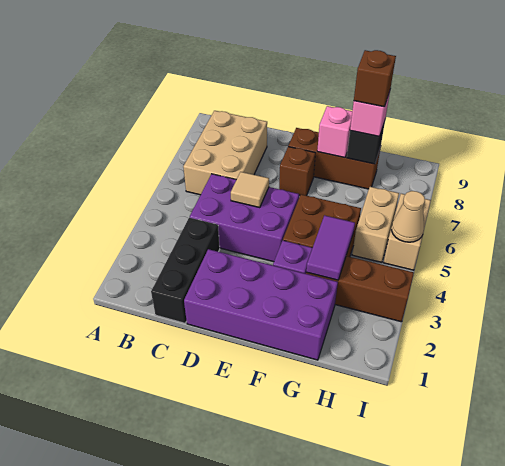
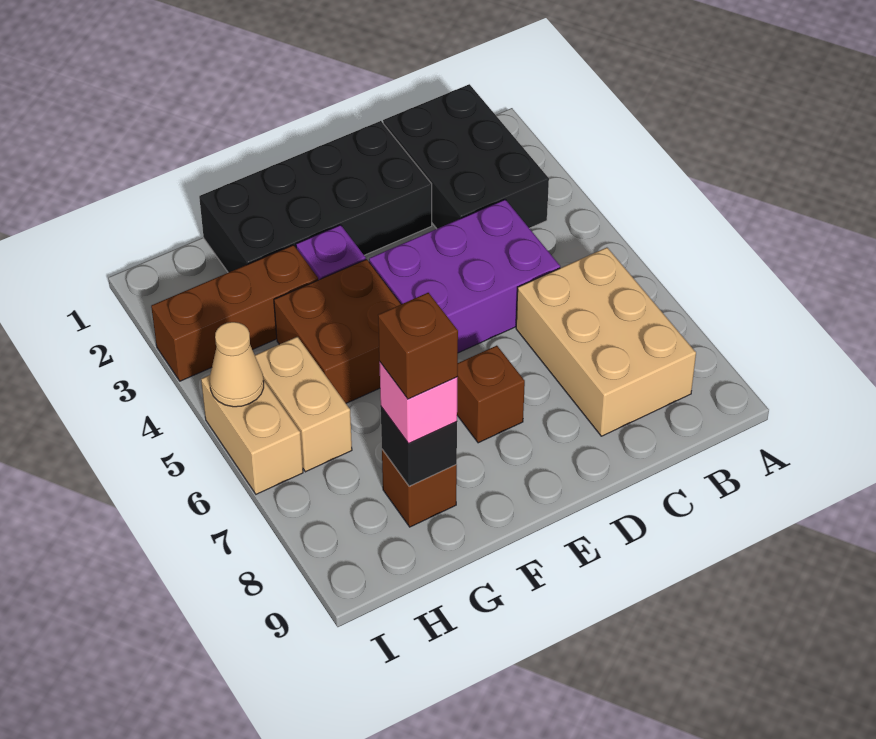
black brick C1:C3 level 1 -> black brick B1:C3 level 1
purple brick D1:G2 level 1 -> black brick D1:G2 level 1
tan tile D5 level 2 -> none
brown brick E8:G8 level 1 -> brown brick G8 level 1
pink brick F8 level 2 -> none
purple tile G3:G4 level 2 -> none

